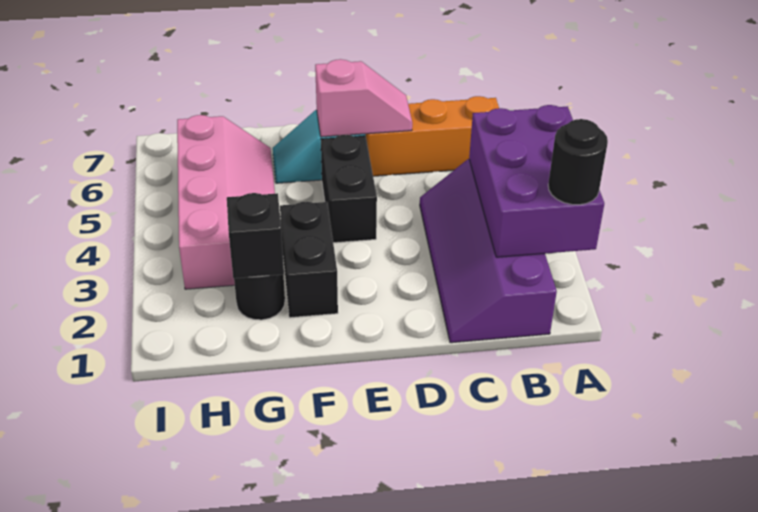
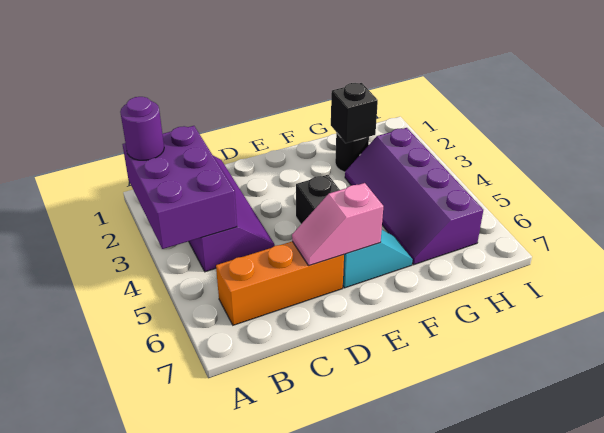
black round brick A2 level 3 -> purple round brick A2 level 3
black brick F2:F3 level 1 -> none
pink slope G3:H6 level 1 top H -> purple slope G3:H6 level 1 top H

